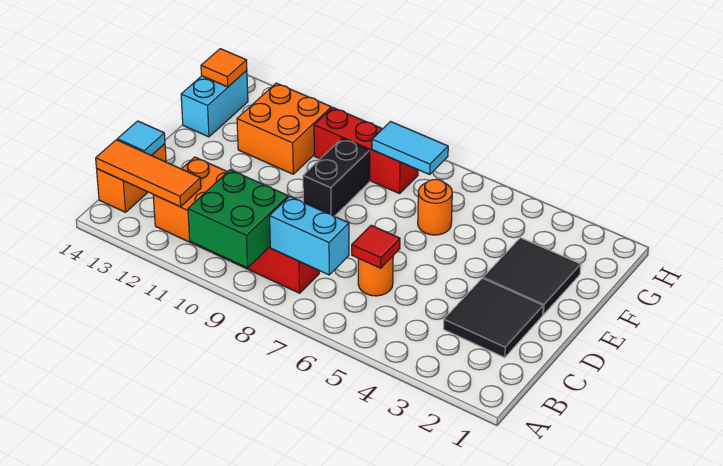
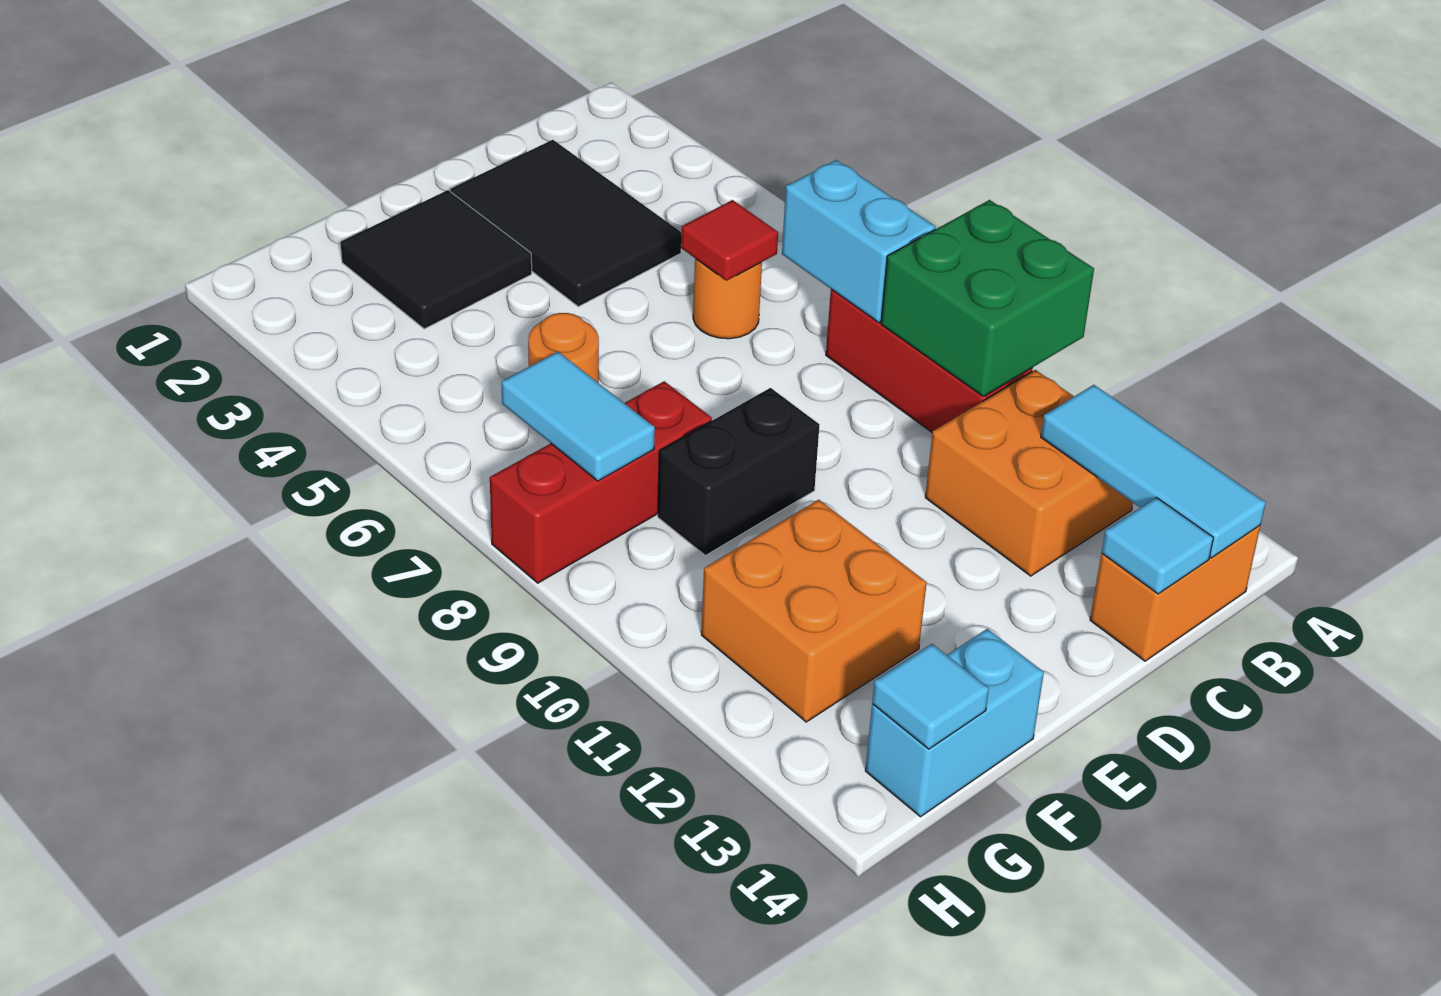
orange tile B12:B14 level 2 -> cyan tile B12:B14 level 2
black tile C2:D3 level 1 -> black tile C2:D4 level 1
red brick G8:G10 level 1 -> red brick F8:H8 level 1
orange tile G14 level 2 -> cyan tile G14 level 2

